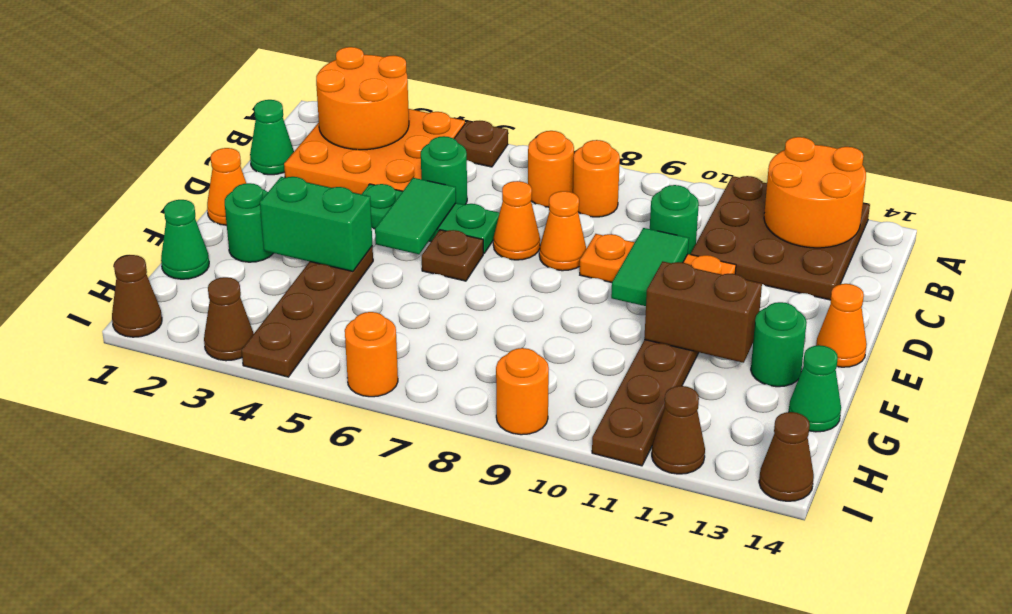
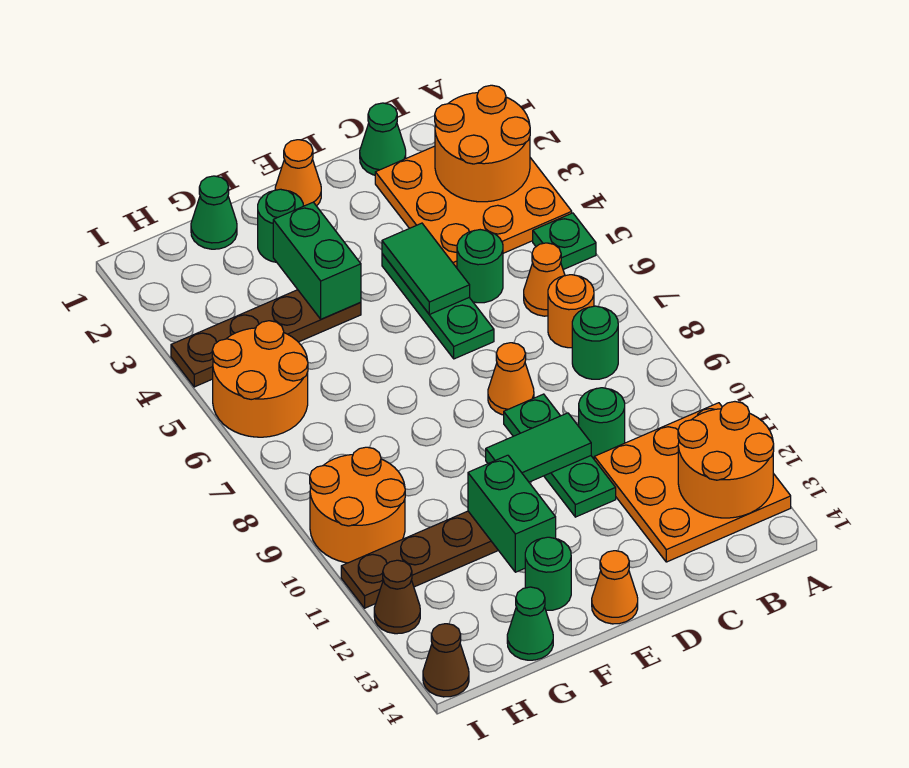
brown plate A5 level 1 -> green plate A5 level 1
brown plate A11:C13 level 1 -> orange plate A11:C13 level 1
orange round brick B8 level 1 -> green round brick B8 level 1
green tile D5:E5 level 2 -> green tile D4:D5 level 2
orange cone D7 level 1 -> orange cone B6 level 1
orange plate D9:D11 level 1 -> green plate D9:D11 level 1
brown plate E6 level 1 -> none
brown brick F11:F12 level 2 -> green brick F11:F12 level 2
brown cone I1 level 1 -> none
brown cone I3 level 1 -> none
orange round brick I6 level 1 -> orange round brick H5:I6 level 1
orange round brick I9 level 1 -> orange round brick H9:I10 level 1

